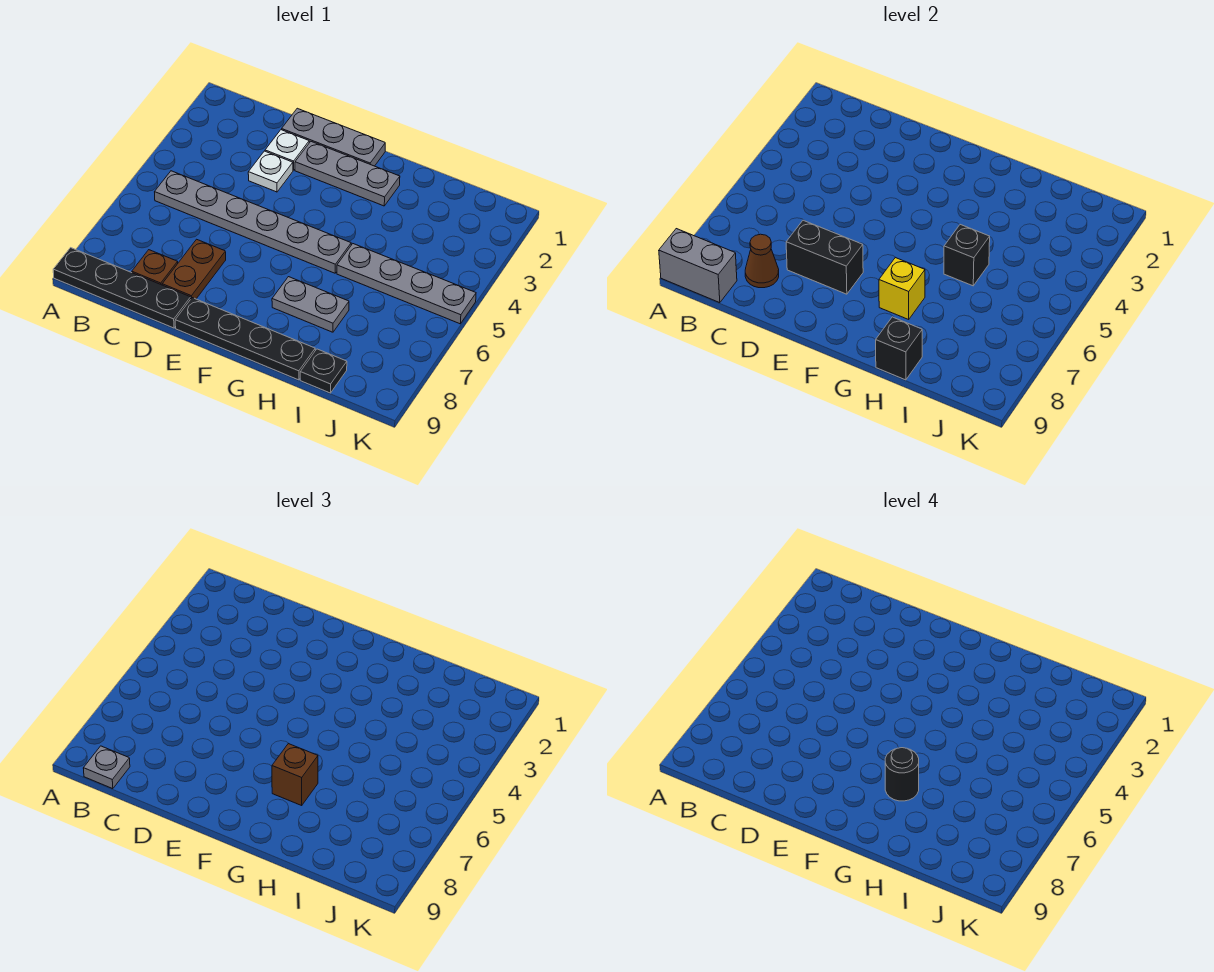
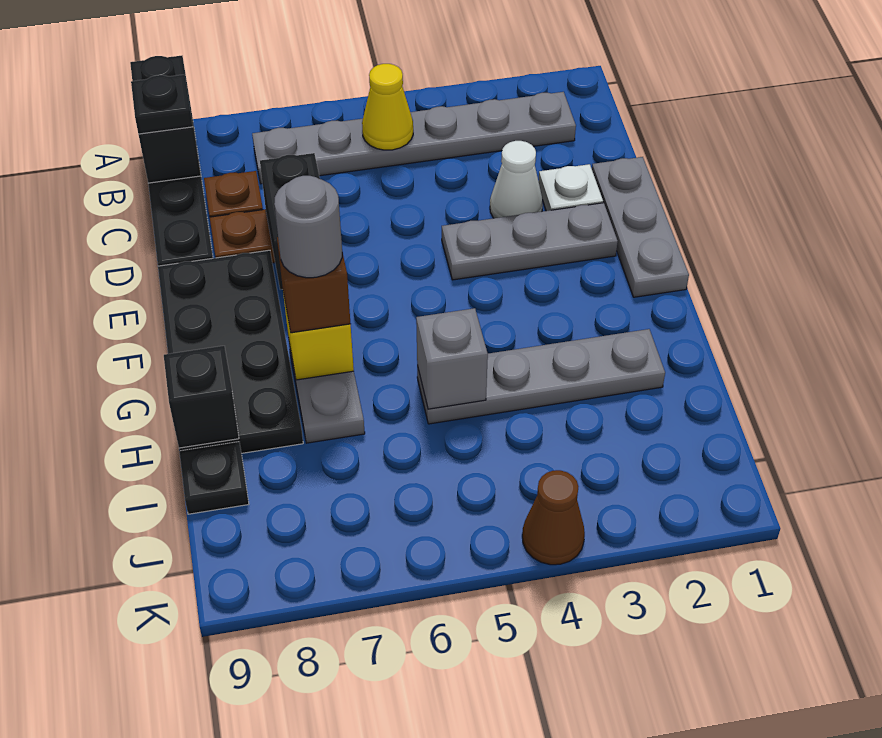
grey brick A9:B9 level 2 -> black brick A9:B9 level 2
grey plate B5:G5 level 1 -> grey plate B2:B7 level 1
none -> yellow cone B5 level 2
grey plate B9 level 3 -> black plate B9 level 3
brown cone C8 level 2 -> brown cone K4 level 1
white plate D3 level 1 -> white cone D3 level 1
grey plate E2:G2 level 1 -> grey plate E2:E4 level 1
black plate E9:H9 level 1 -> black plate E8:H9 level 1
black round brick G7 level 4 -> grey round brick G7 level 4
grey plate H5:K5 level 1 -> grey plate H2:H5 level 1
black brick H5 level 2 -> grey brick H5 level 2

